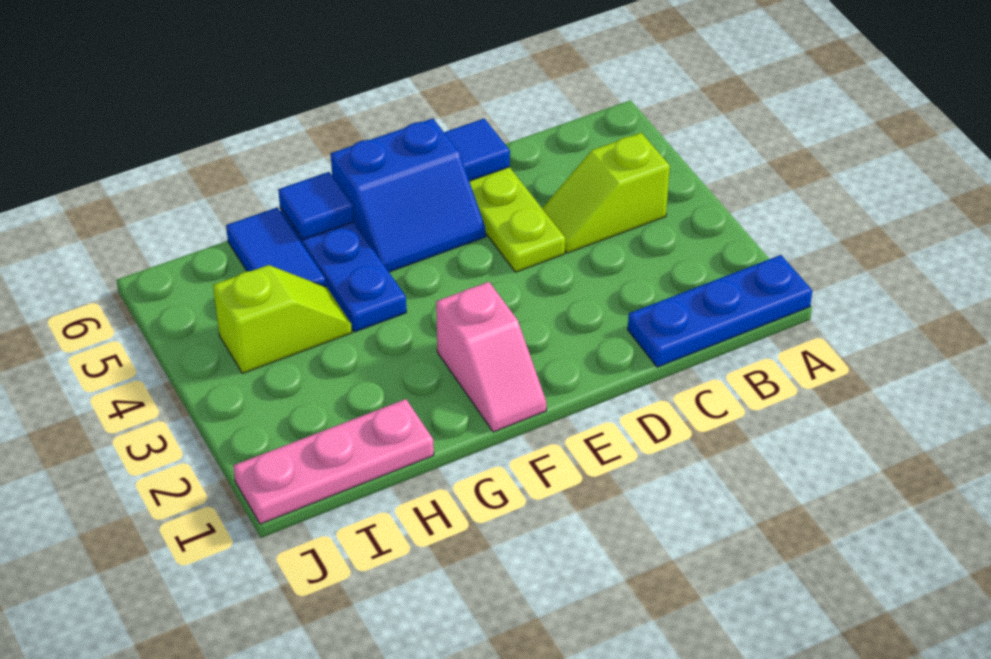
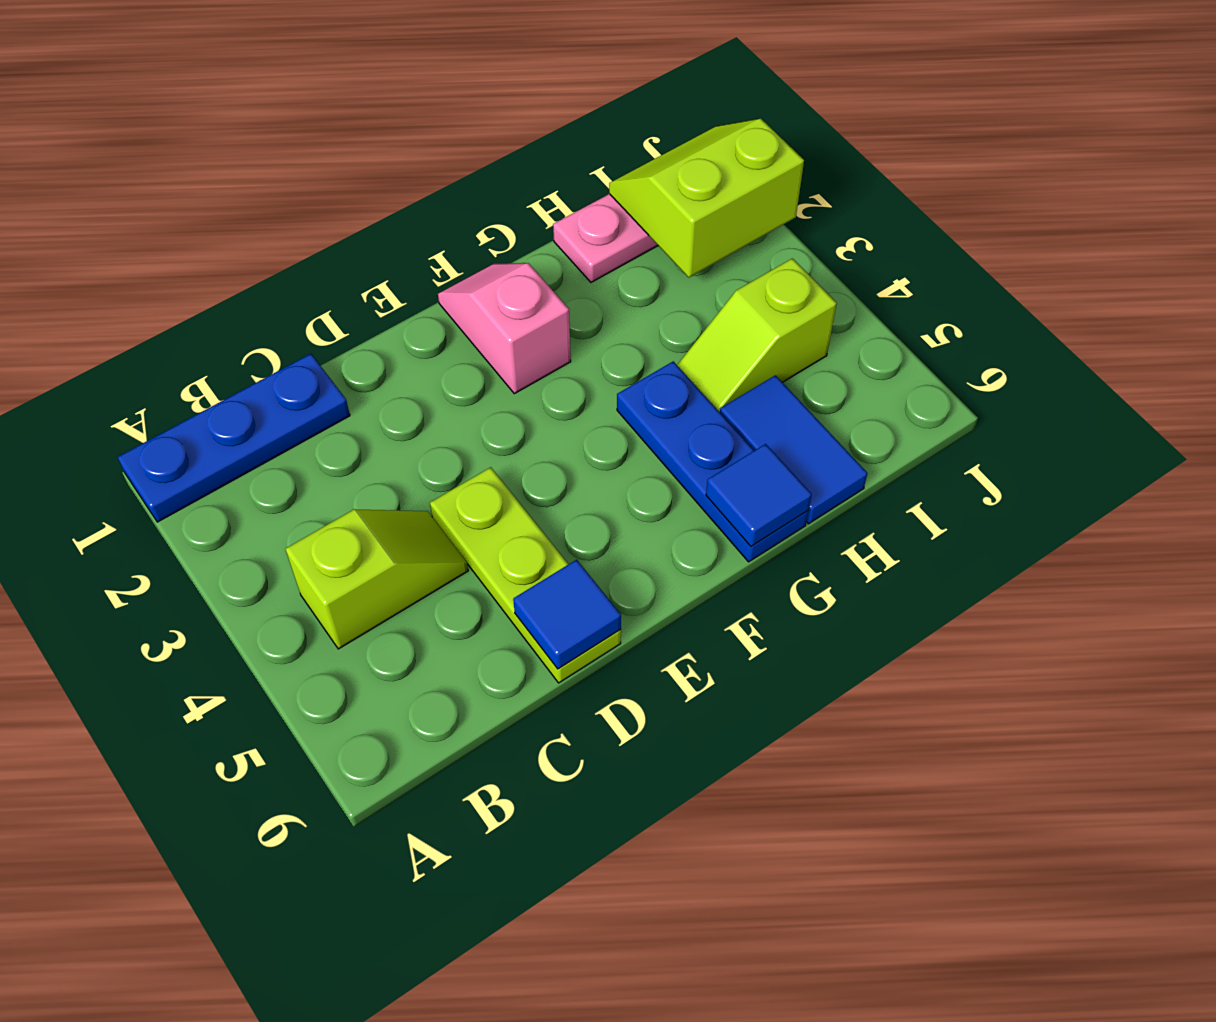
blue slope E5:F6 level 1 top 6 -> none
none -> lime slope I1:J2 level 2 top 2

